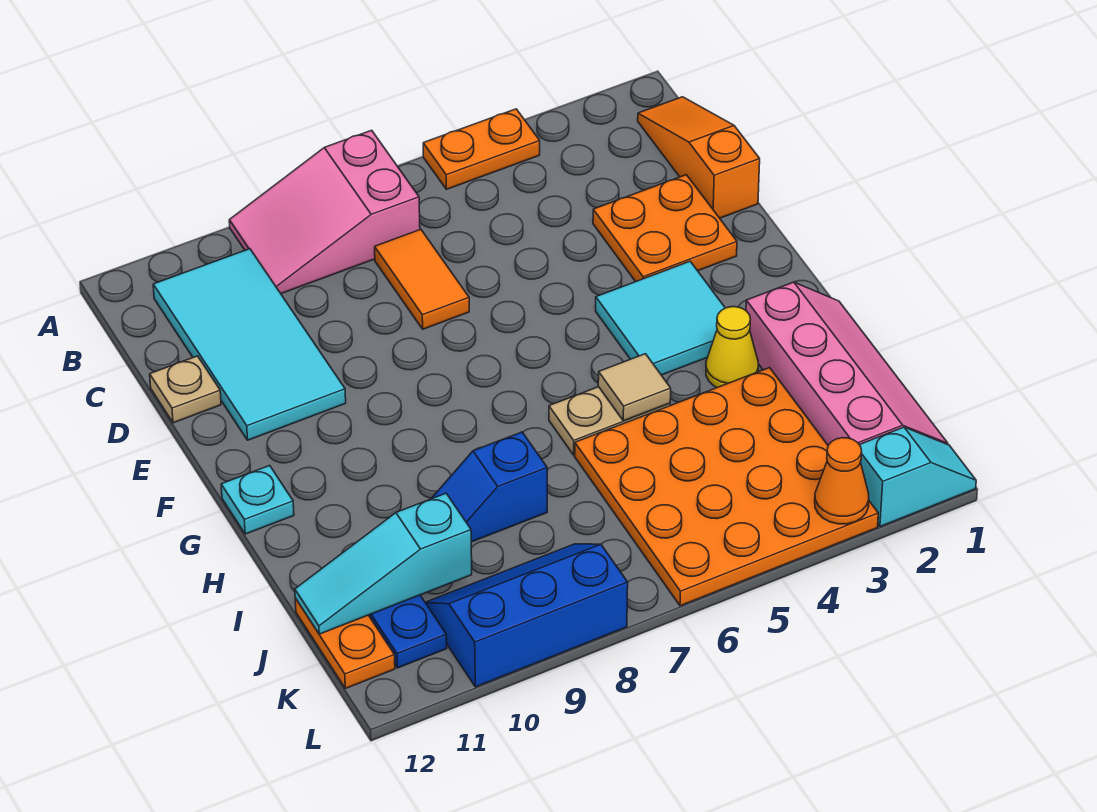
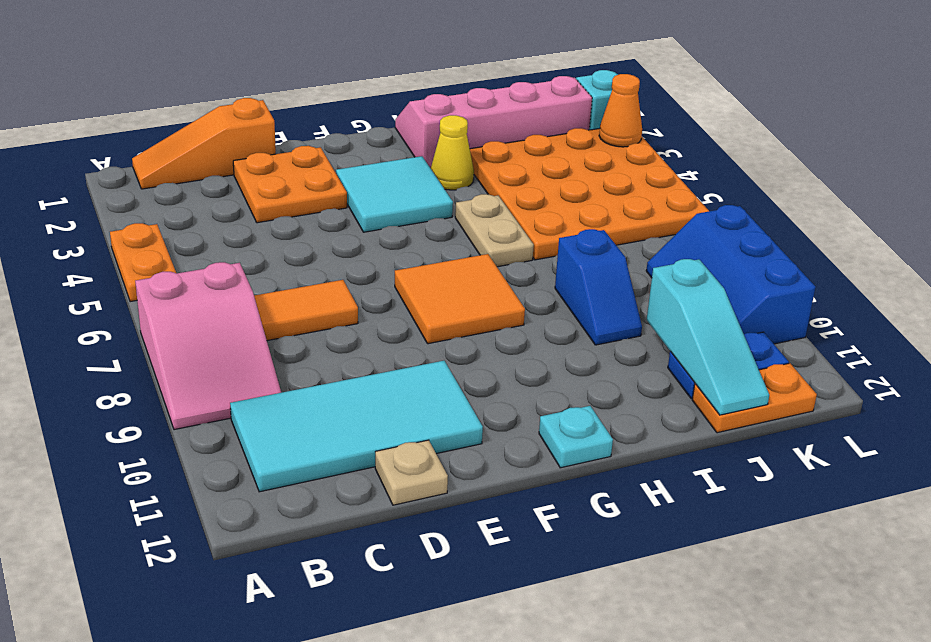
none -> orange tile F7:G8 level 1
tan tile H5 level 2 -> none

